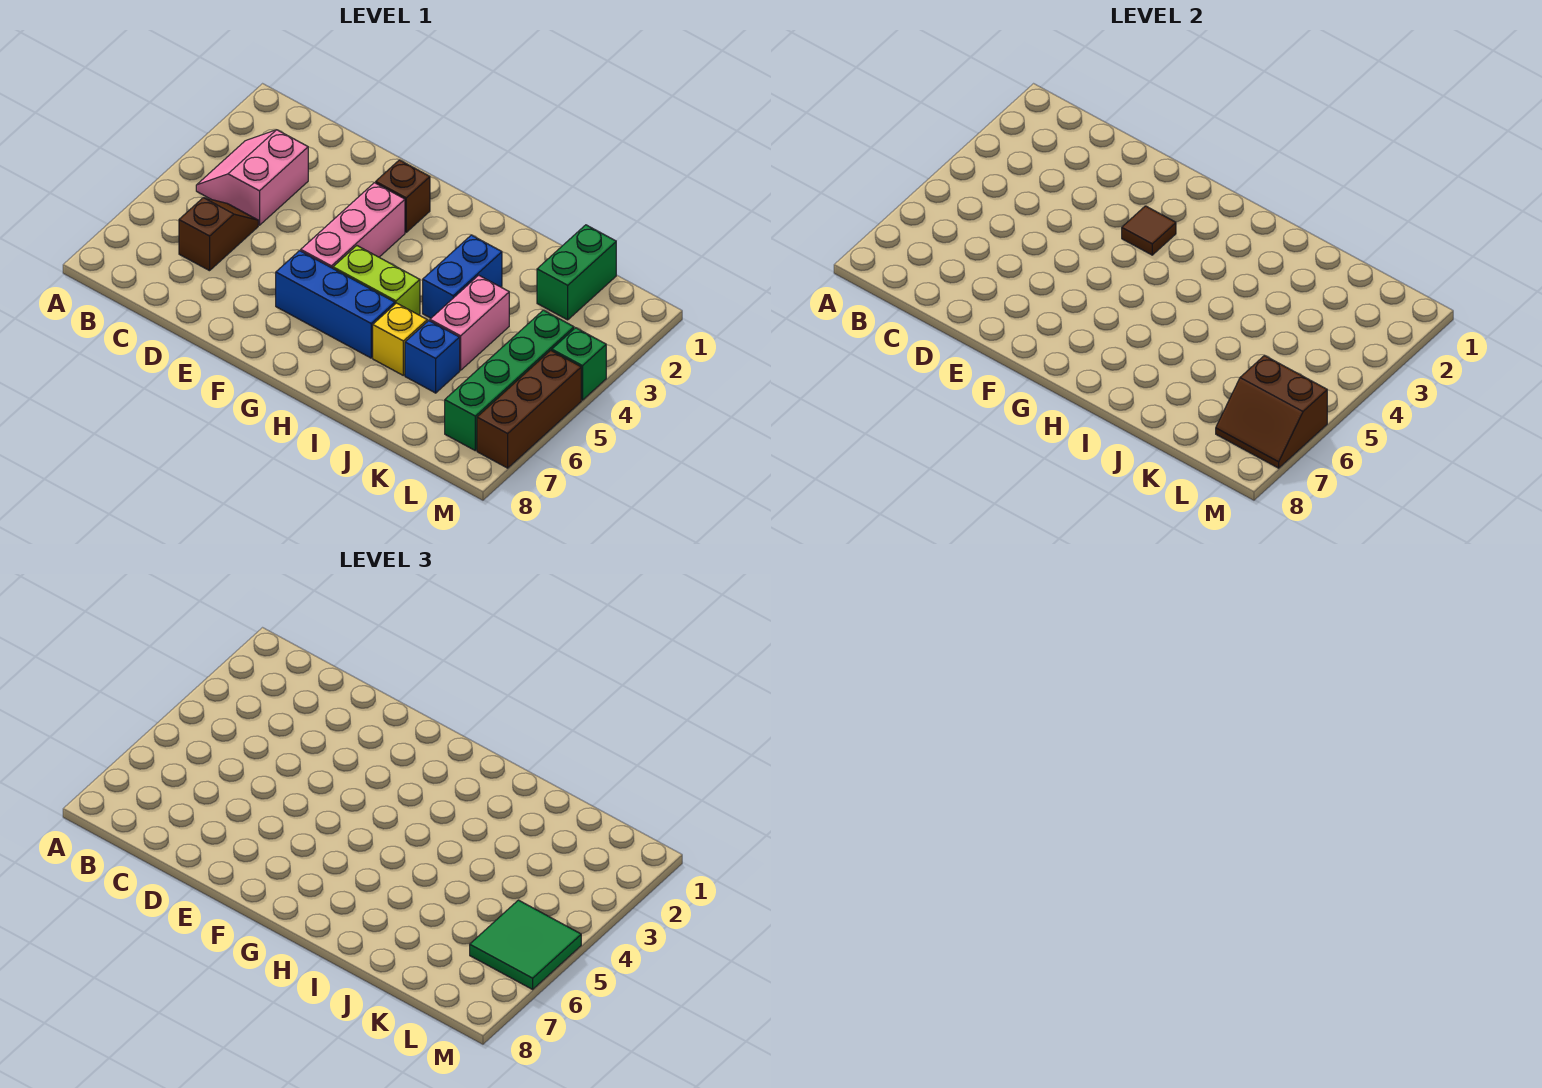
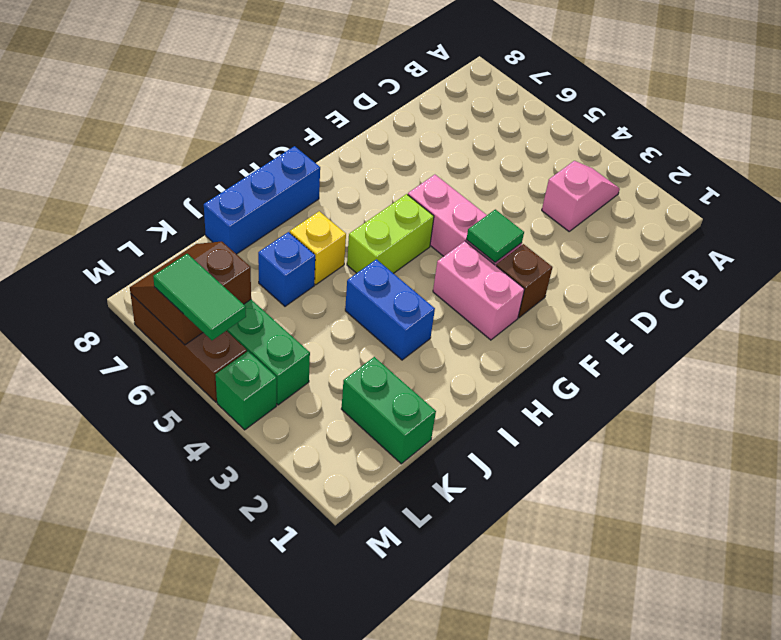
pink slope B3:C4 level 1 top C -> pink slope B3:C3 level 1 top C
brown slope C5:C6 level 1 top 6 -> none
brown tile F3 level 2 -> green tile F3 level 2
blue brick F6:H6 level 1 -> blue brick H8:J8 level 1
pink brick J4:J5 level 1 -> pink brick G2:G3 level 1
green tile L5:M6 level 3 -> green tile M5:M6 level 3

